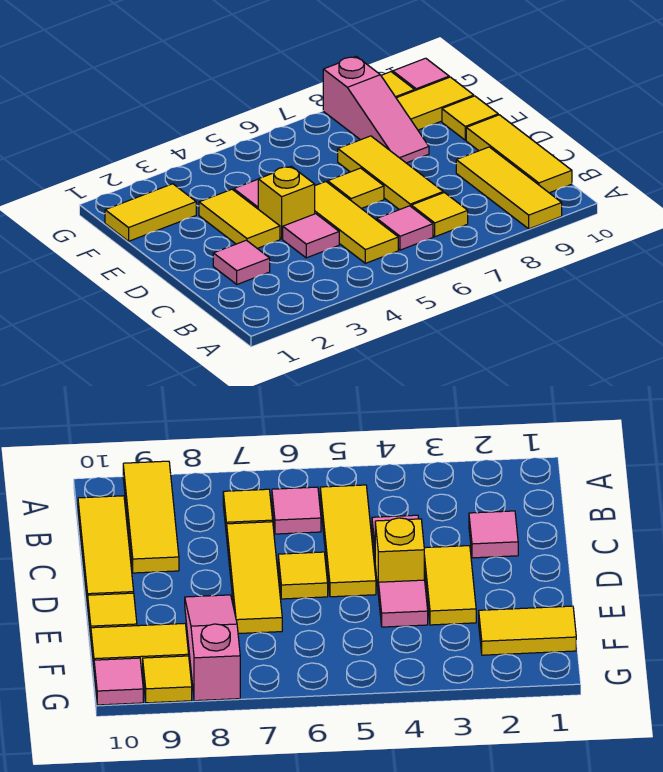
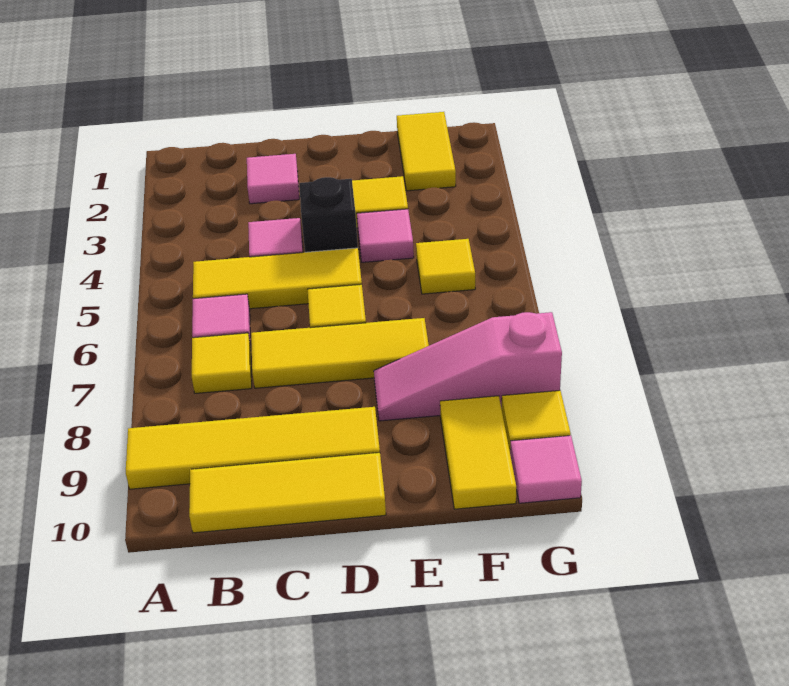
yellow tile A9:C9 level 1 -> yellow tile A9:D9 level 1
yellow brick D4 level 1 -> black brick D4 level 1
yellow tile E10 level 1 -> yellow tile F5 level 1

